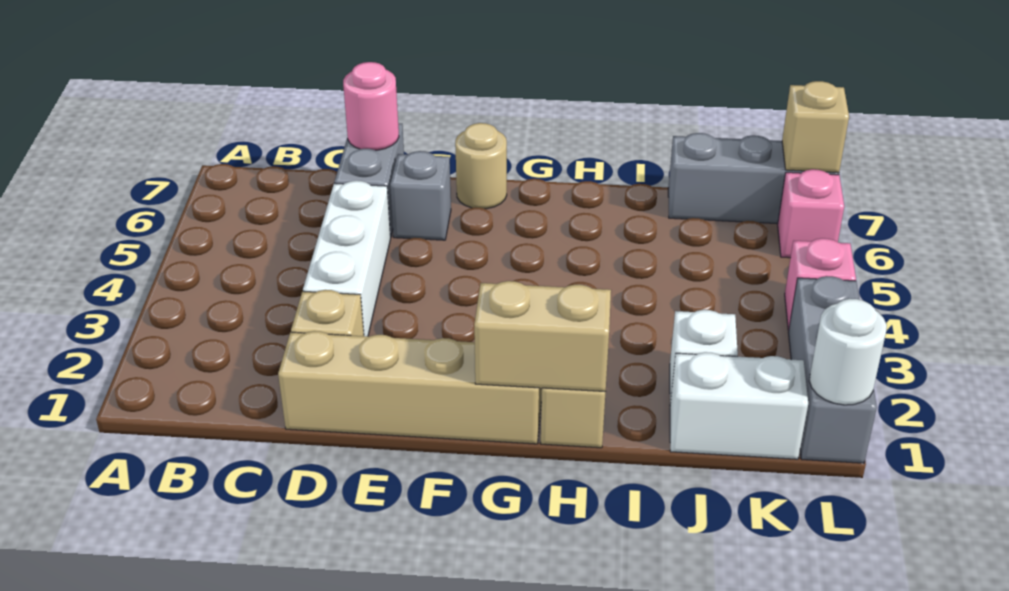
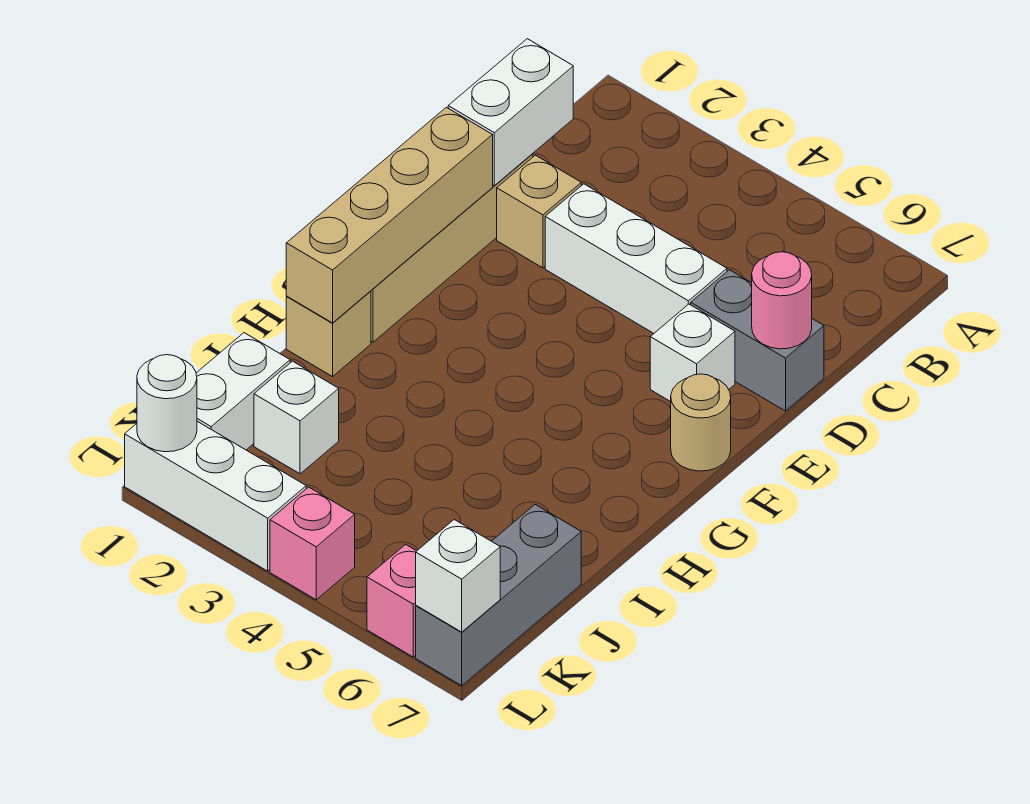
none -> white brick C1:D1 level 2
grey brick E6 level 1 -> white brick E6 level 1
tan brick G1:H1 level 2 -> tan brick E1:H1 level 2
grey brick L1:L3 level 1 -> white brick L1:L3 level 1
tan brick L7 level 2 -> white brick L7 level 2

